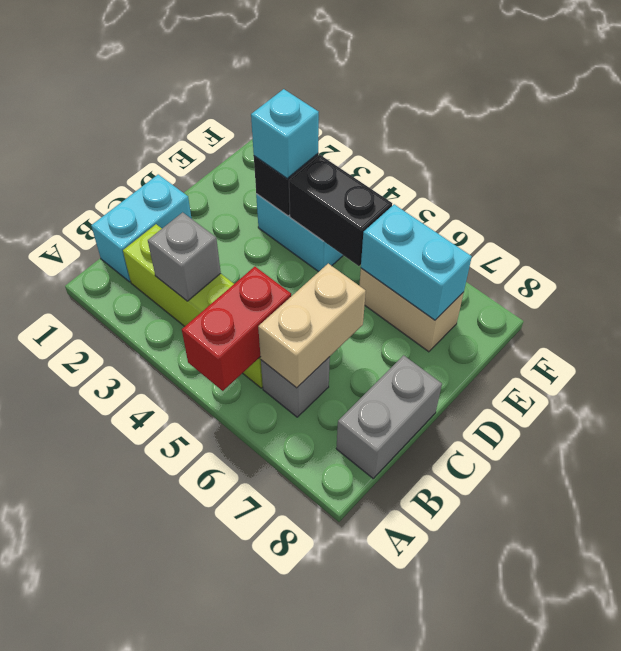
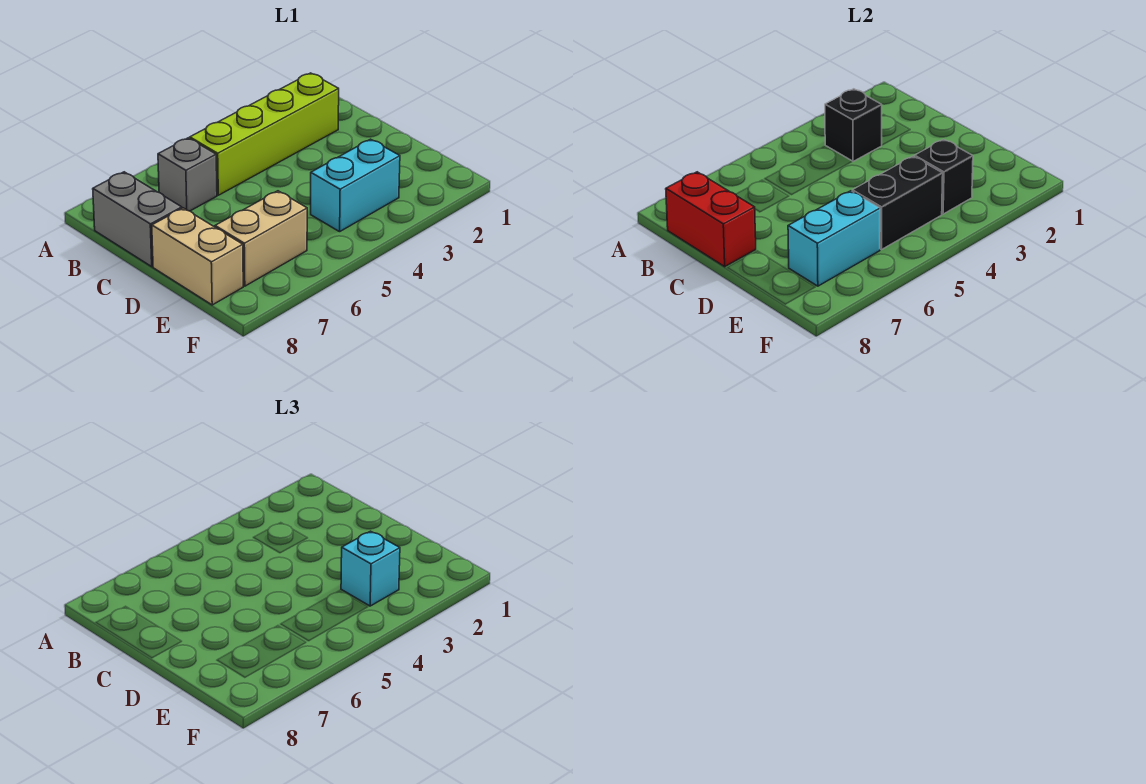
red brick A5:B5 level 2 -> red brick B8:C8 level 2
cyan brick B1:C1 level 1 -> none
grey brick B3 level 2 -> black brick B3 level 2
tan brick B6:C6 level 2 -> tan brick D8:E8 level 1

